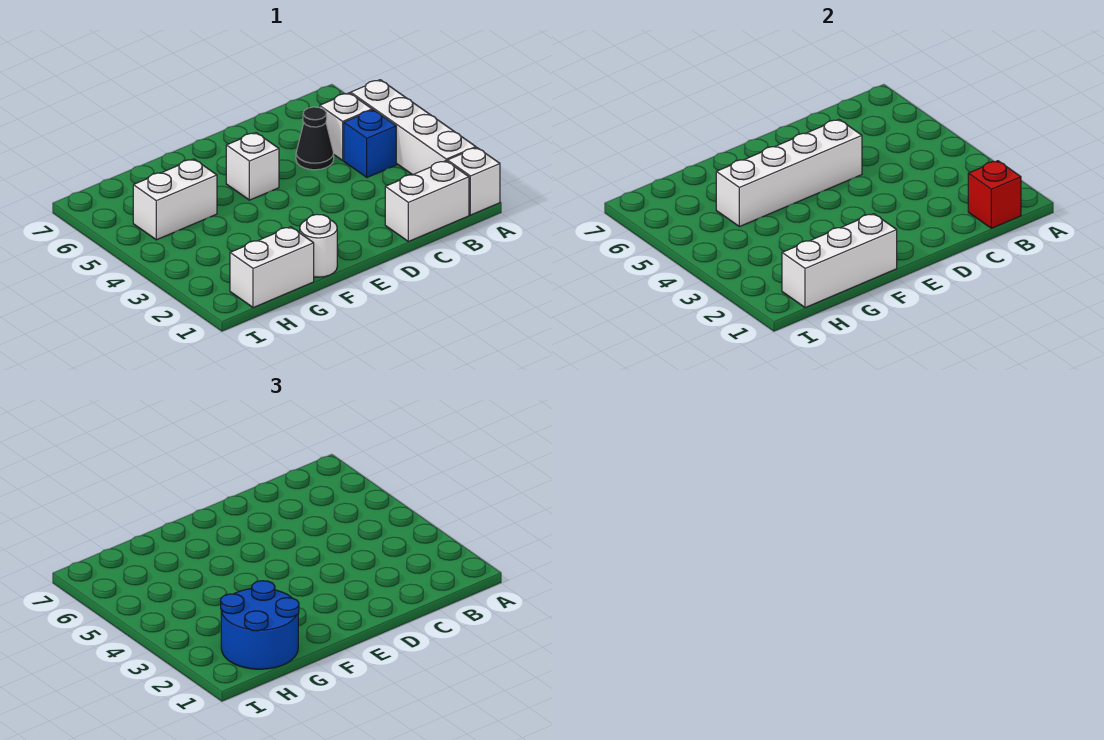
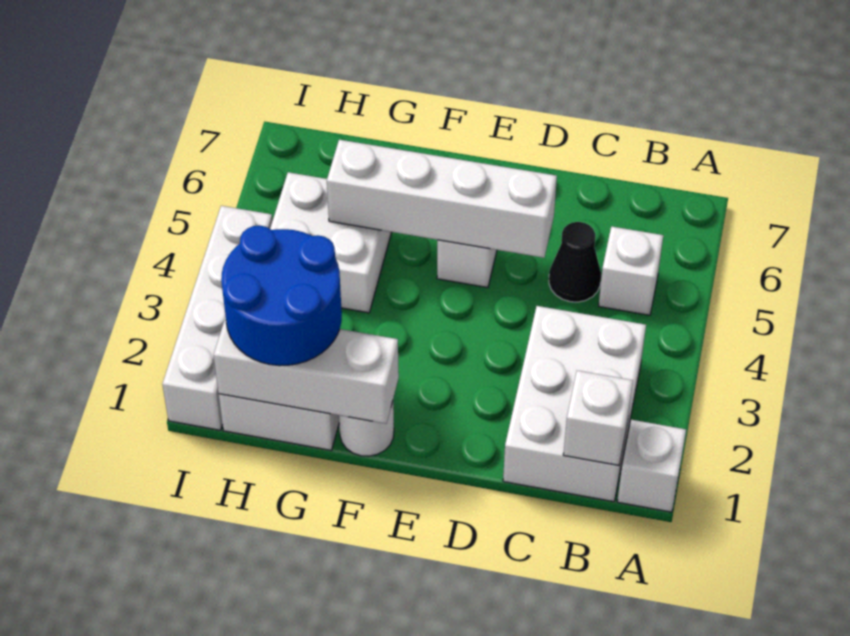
white brick A2:A5 level 1 -> white brick I1:I4 level 1
white brick B1:C1 level 1 -> white brick B1:C3 level 1
red brick B1 level 2 -> white brick B1 level 2
blue brick B4 level 1 -> none
white brick G5:H5 level 1 -> white brick G4:H5 level 1

